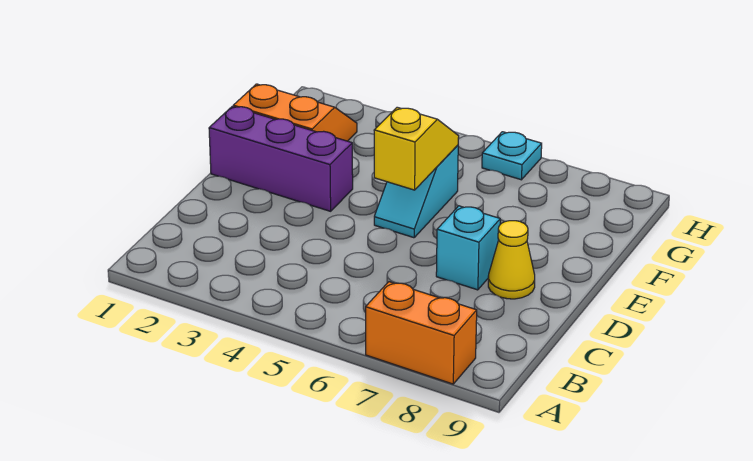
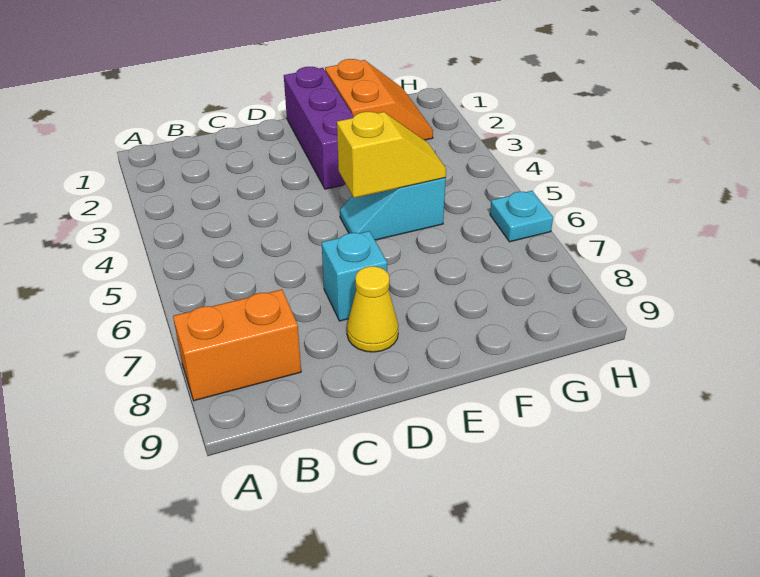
orange brick A7:A8 level 1 -> orange brick A8:B8 level 1

